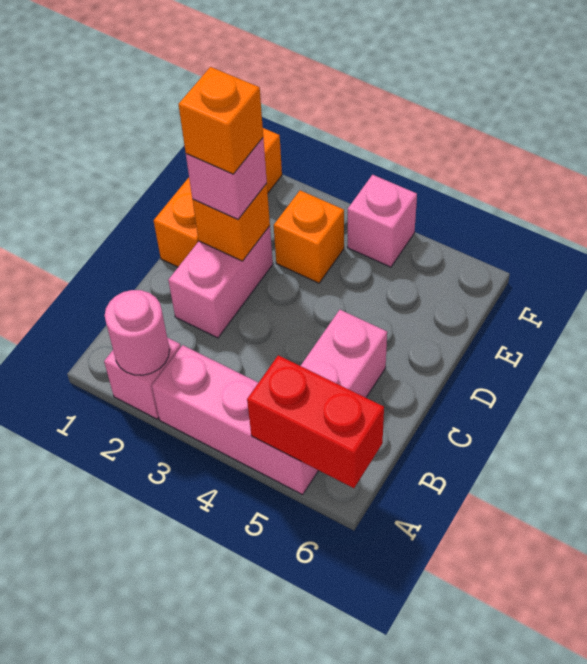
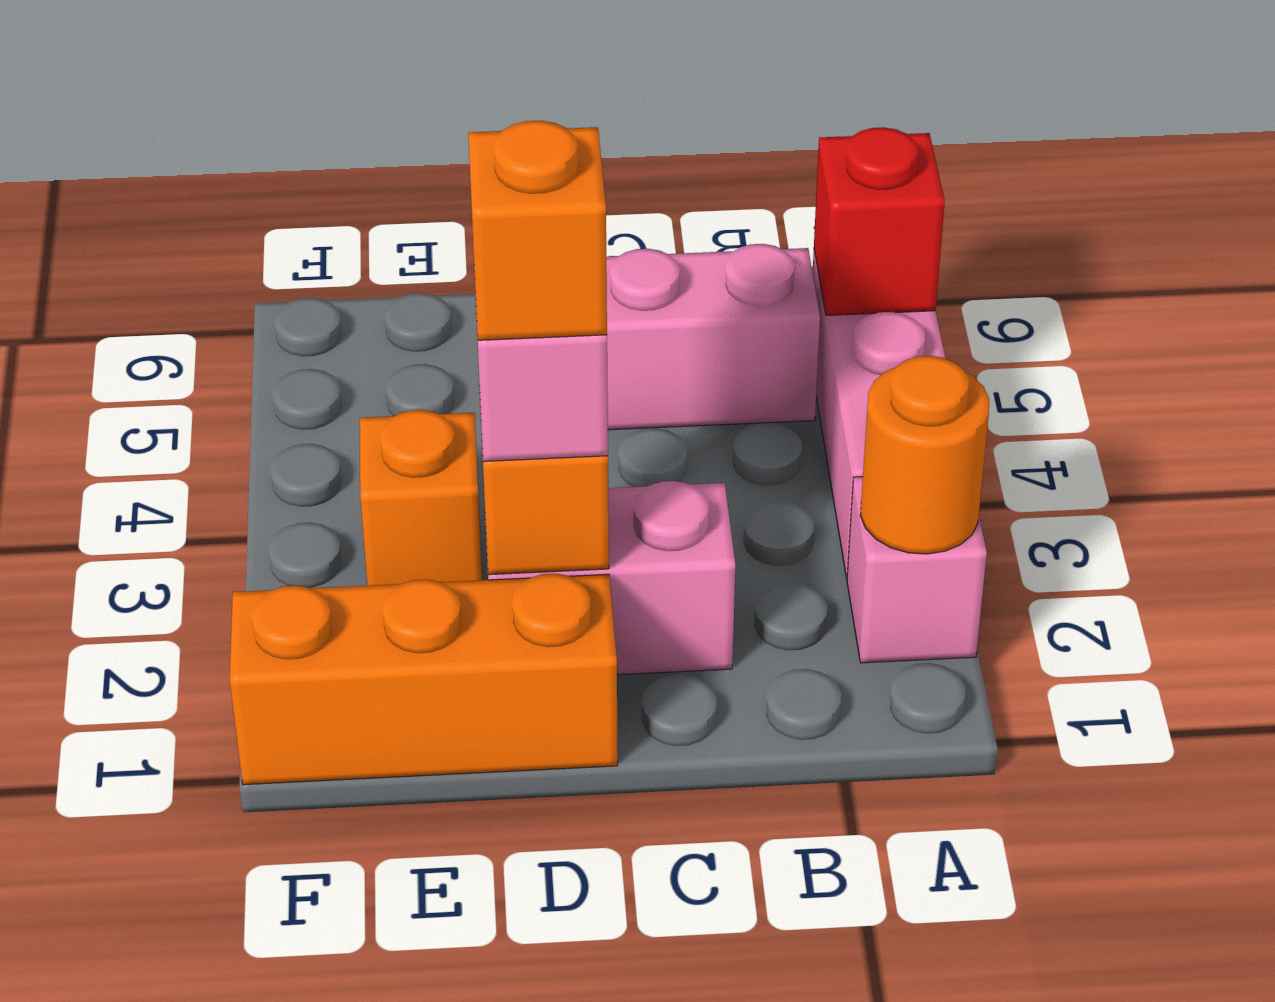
pink round brick A2 level 2 -> orange round brick A2 level 2
red brick A5:A6 level 2 -> red brick A5 level 2
pink brick F4 level 1 -> none

